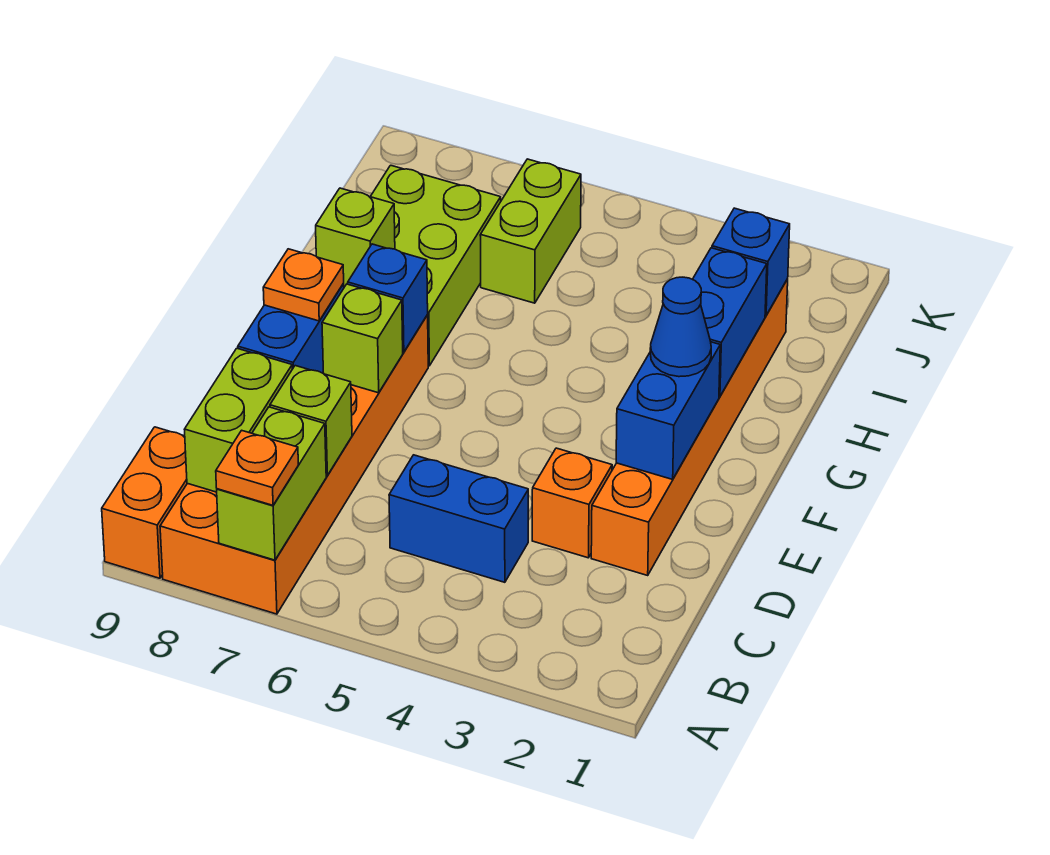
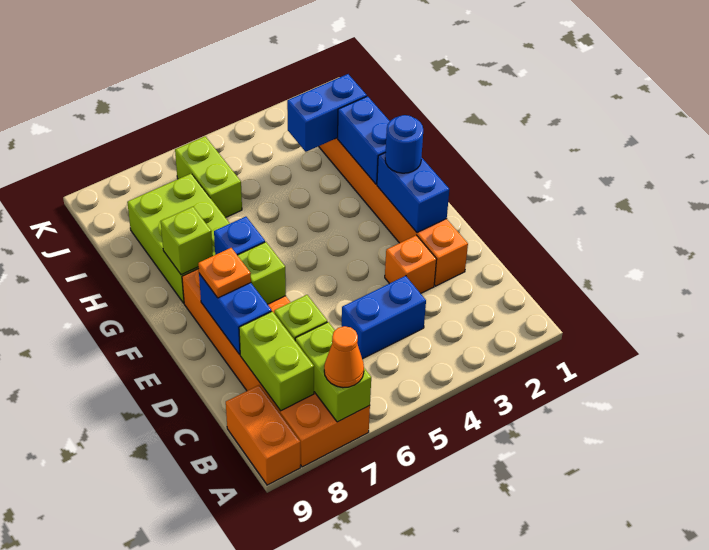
orange plate A7 level 3 -> orange cone A7 level 3
blue cone F2 level 3 -> blue round brick F2 level 3
blue brick I2 level 2 -> blue brick I2:I3 level 2

